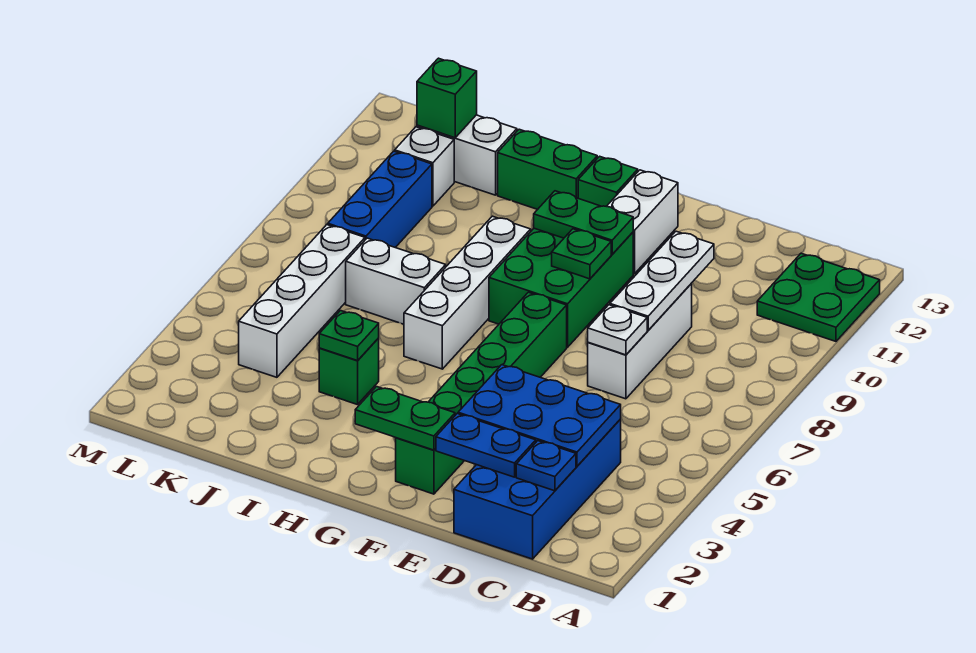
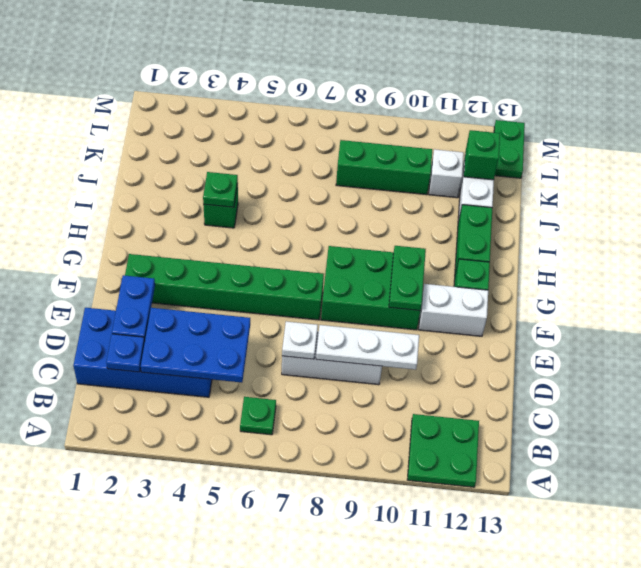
blue plate C3:E4 level 2 -> blue plate C3:D5 level 2
green plate F2:G2 level 2 -> green plate L13:M13 level 1
green plate F9 level 2 -> green plate B6 level 1
white brick H6:H9 level 1 -> none
white brick I7:J7 level 1 -> none
white brick K4:K7 level 1 -> none
blue brick K8:K10 level 1 -> green brick K8:K10 level 1

